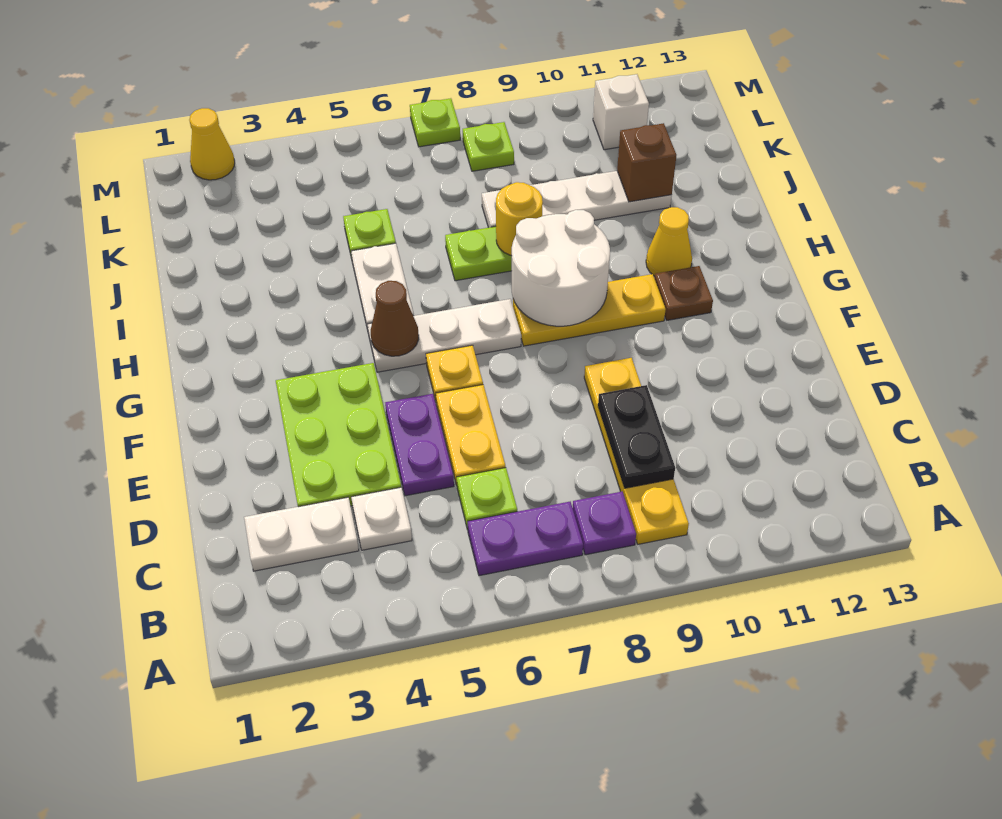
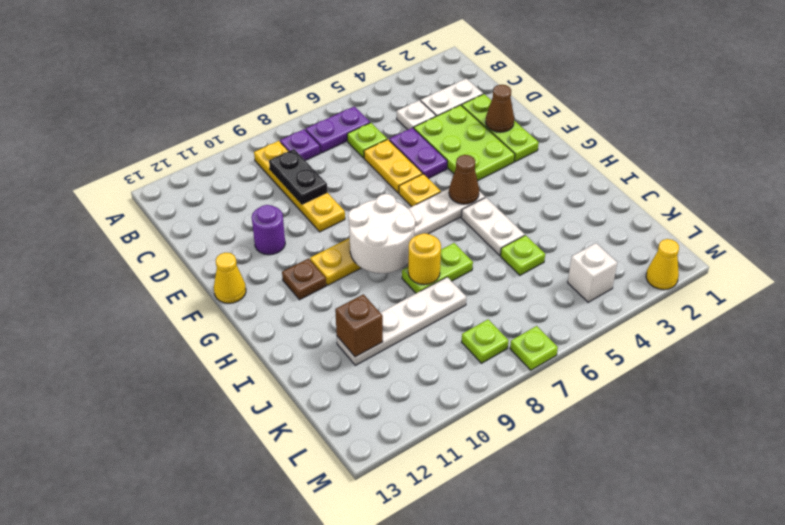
none -> lime plate D2:F2 level 1
none -> brown cone E2 level 2
none -> purple round brick E11 level 1
yellow cone H11 level 1 -> yellow cone F13 level 1
white brick L11 level 1 -> white brick L4 level 1

